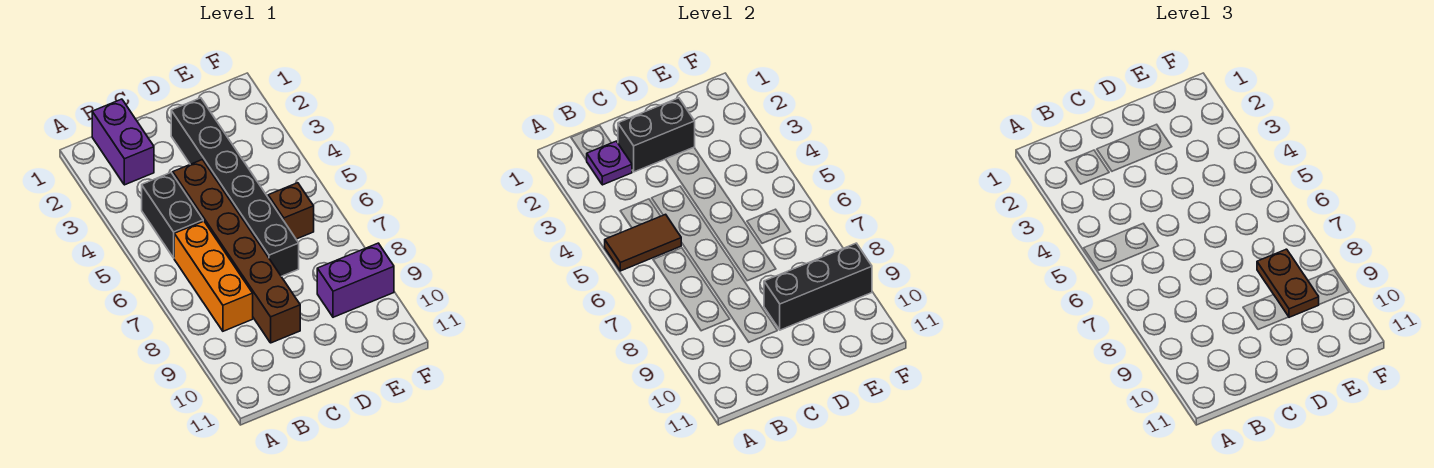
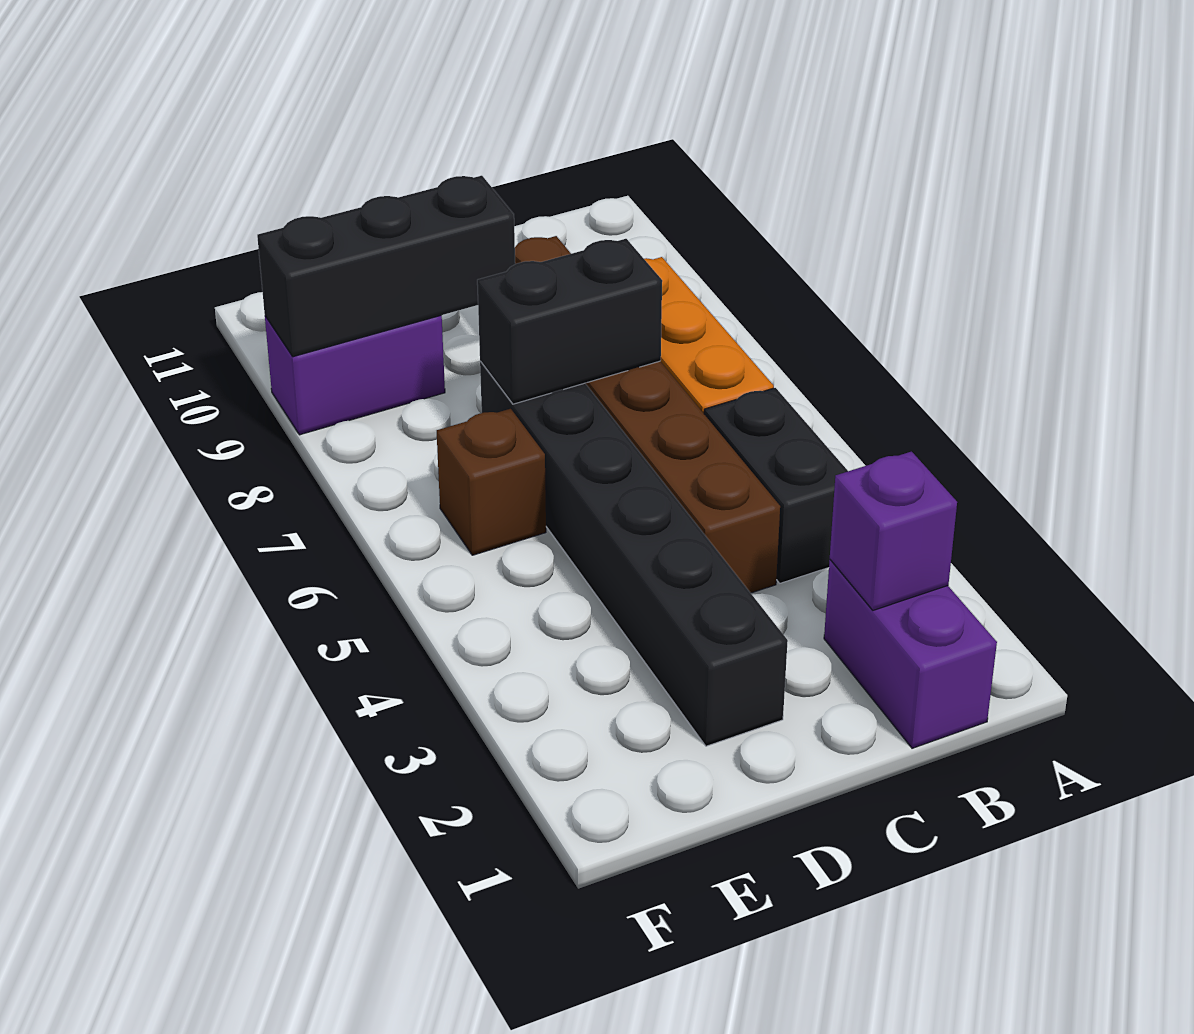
brown tile A5:B5 level 2 -> none
purple plate B2 level 2 -> purple brick B2 level 2
black brick C2:D2 level 2 -> black brick C7:D7 level 2
brown plate E8:E9 level 3 -> none

